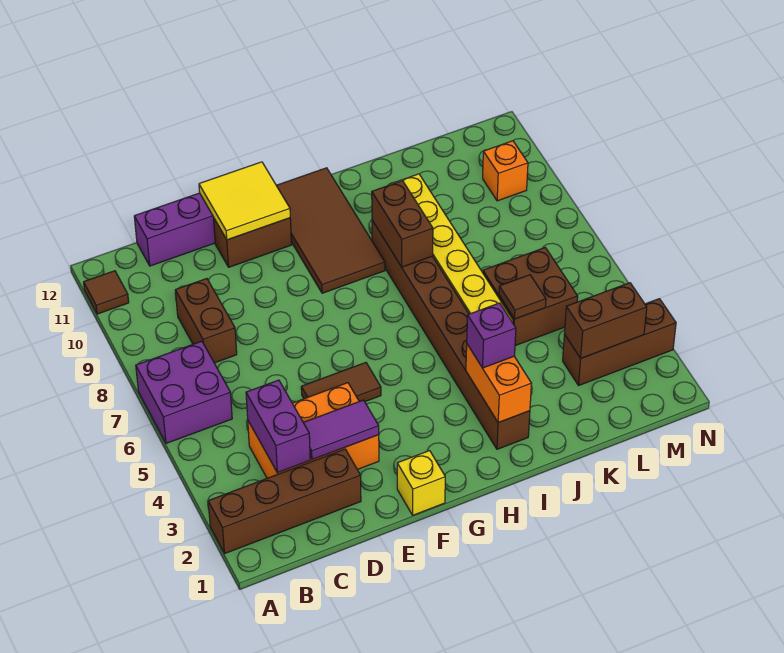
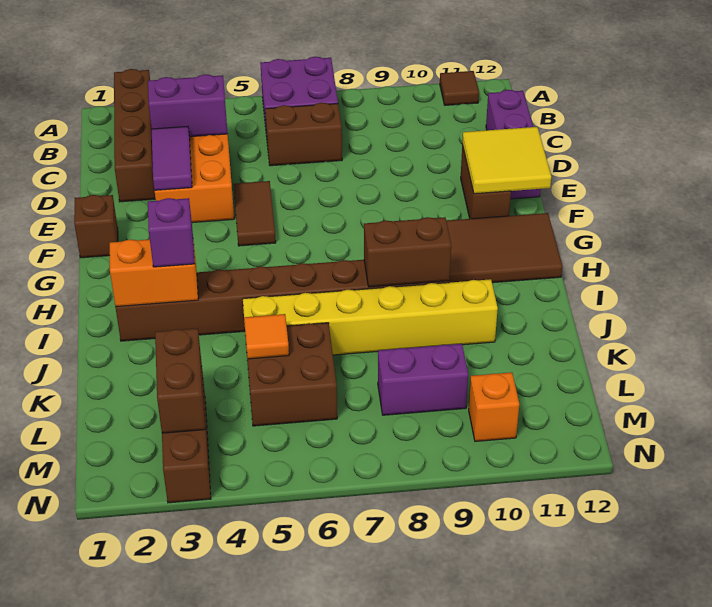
brown brick C8:C9 level 1 -> brown brick C6:C7 level 1
yellow brick F1 level 1 -> brown brick F1 level 1
brown tile K5 level 2 -> orange tile K5 level 2
none -> purple brick L8:L9 level 1

